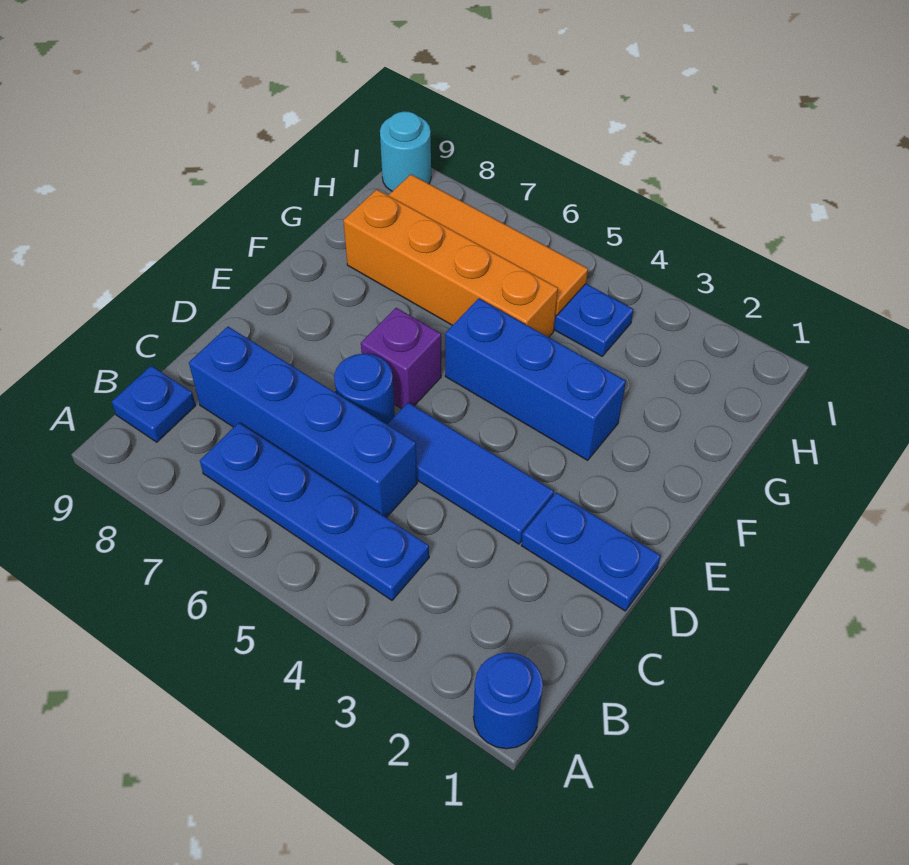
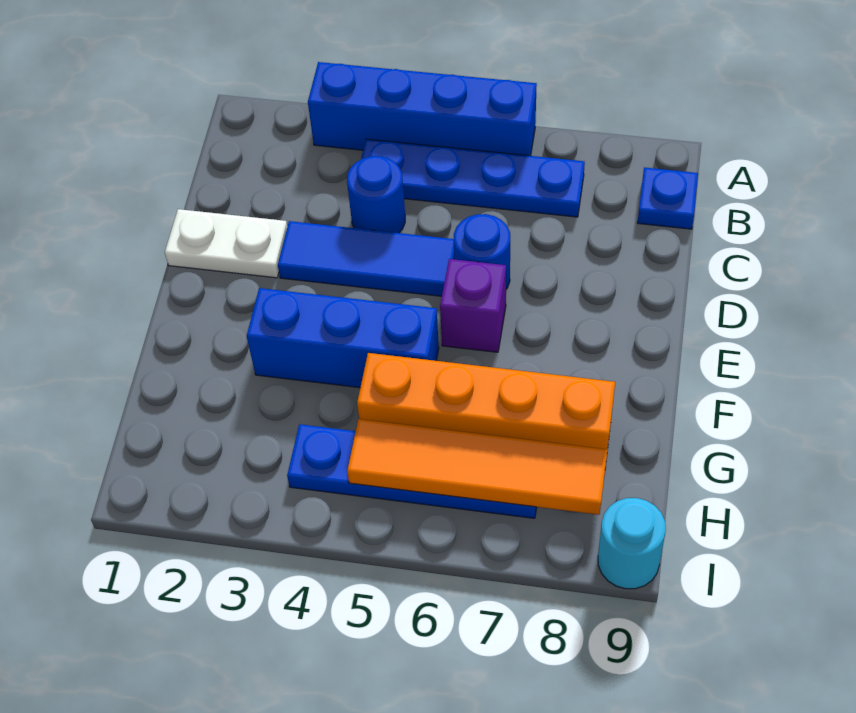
blue round brick A1 level 1 -> blue round brick C4 level 1
blue brick C5:C8 level 1 -> blue brick A3:A6 level 1
blue plate D1:D2 level 1 -> white plate D1:D2 level 1

